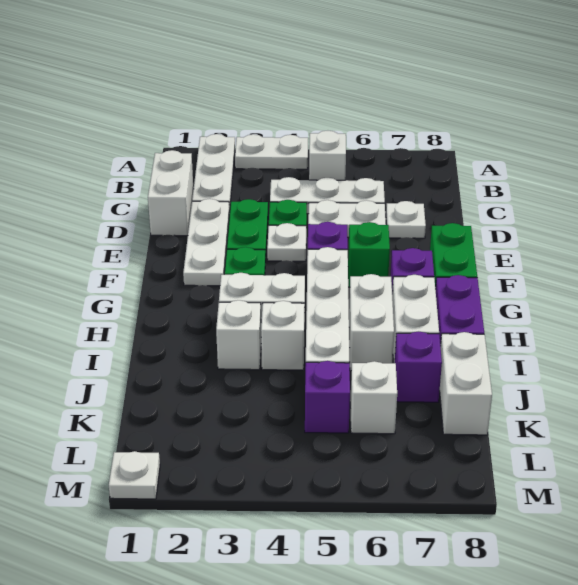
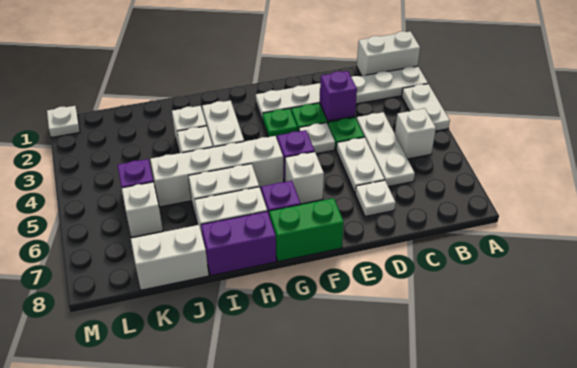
white brick C1:D1 level 1 -> white brick A1:B1 level 1
green brick F6 level 1 -> white brick F6 level 1
purple brick J7 level 1 -> purple brick D3 level 2

